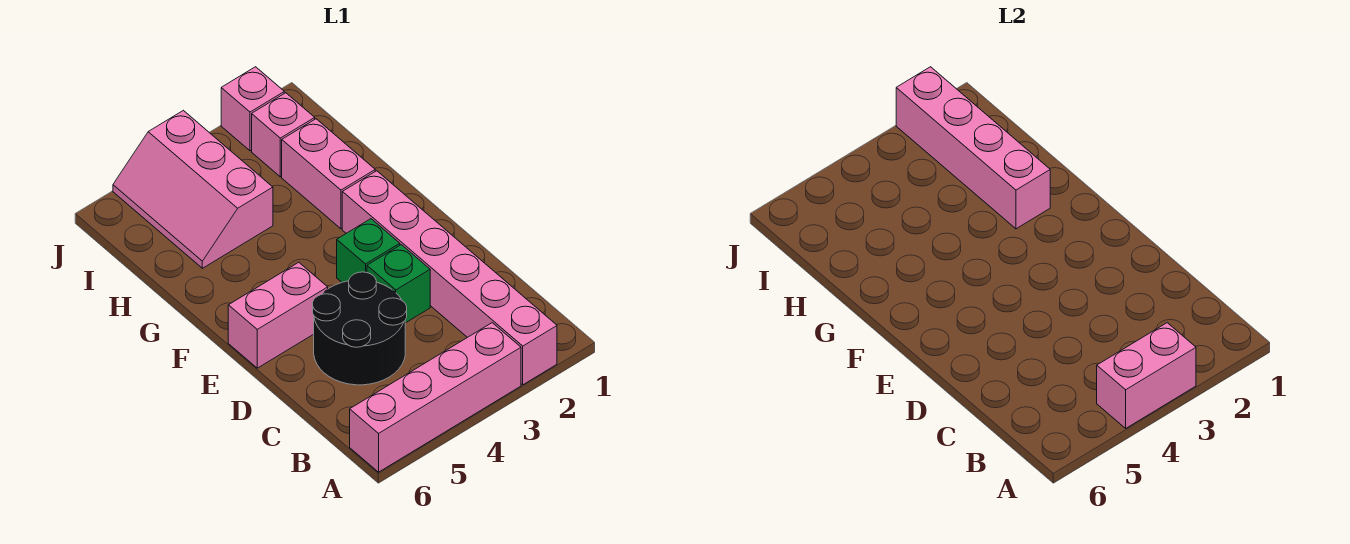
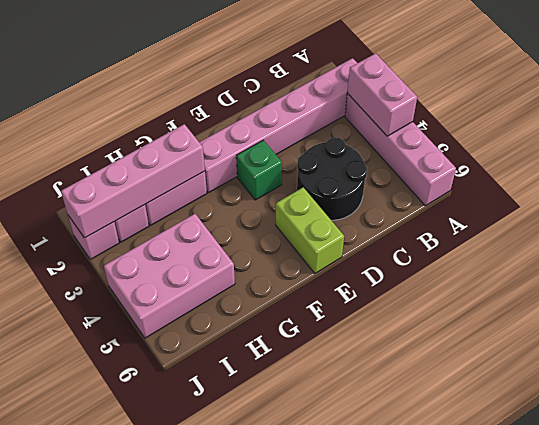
green brick D3 level 1 -> none
pink brick E5:E6 level 1 -> lime brick E5:E6 level 1
pink slope H4:J5 level 1 top 4 -> pink brick H4:J5 level 1

